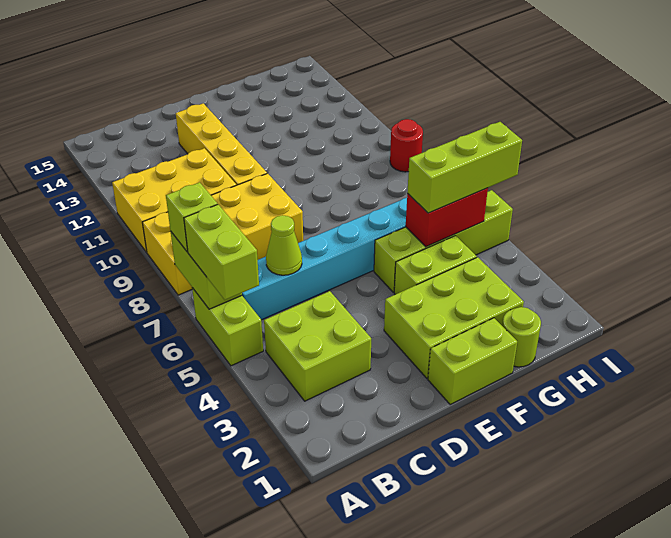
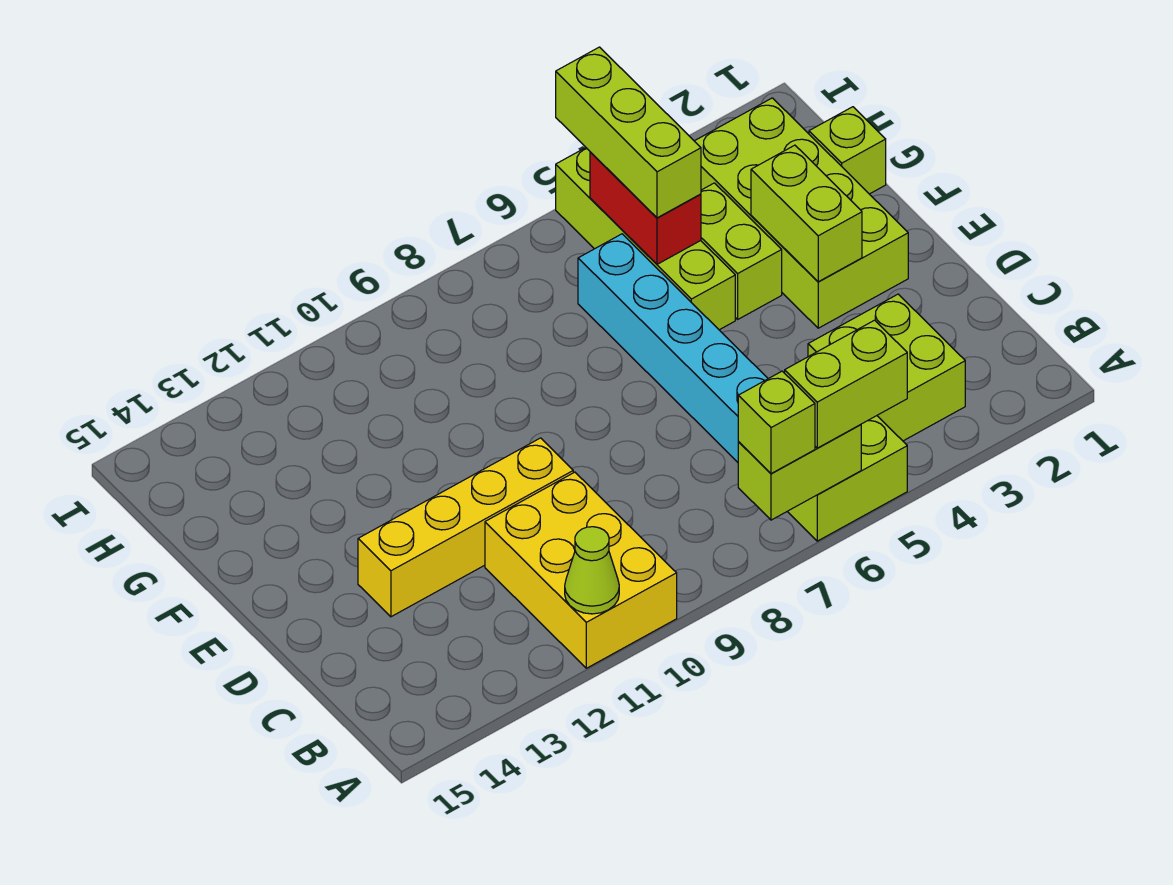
yellow brick A8:D9 level 1 -> none
lime cone C6 level 2 -> lime cone A11 level 2
lime brick E1:F1 level 1 -> lime brick E3:F3 level 2
lime brick E2:G3 level 1 -> lime brick E2:H3 level 1
lime round brick G1 level 1 -> lime brick G1 level 1
red round brick I9 level 1 -> none

